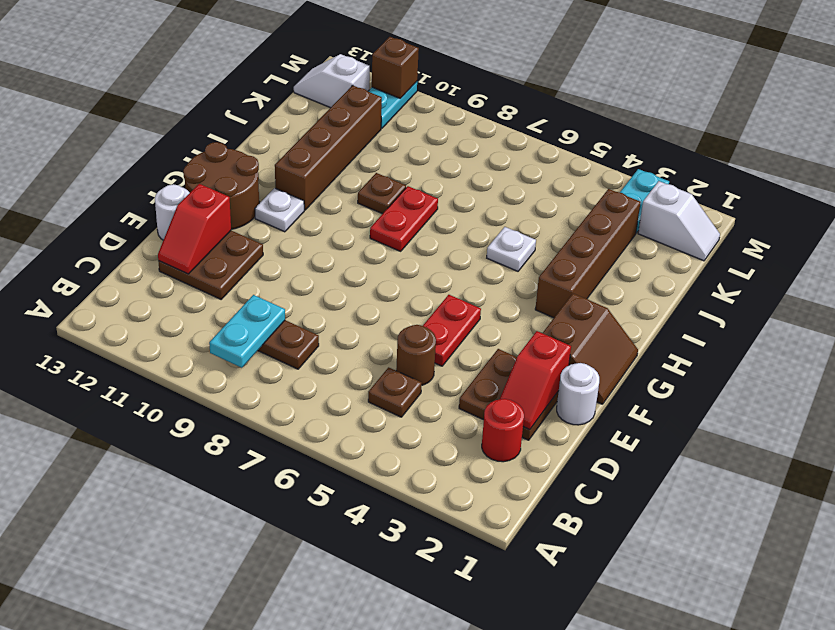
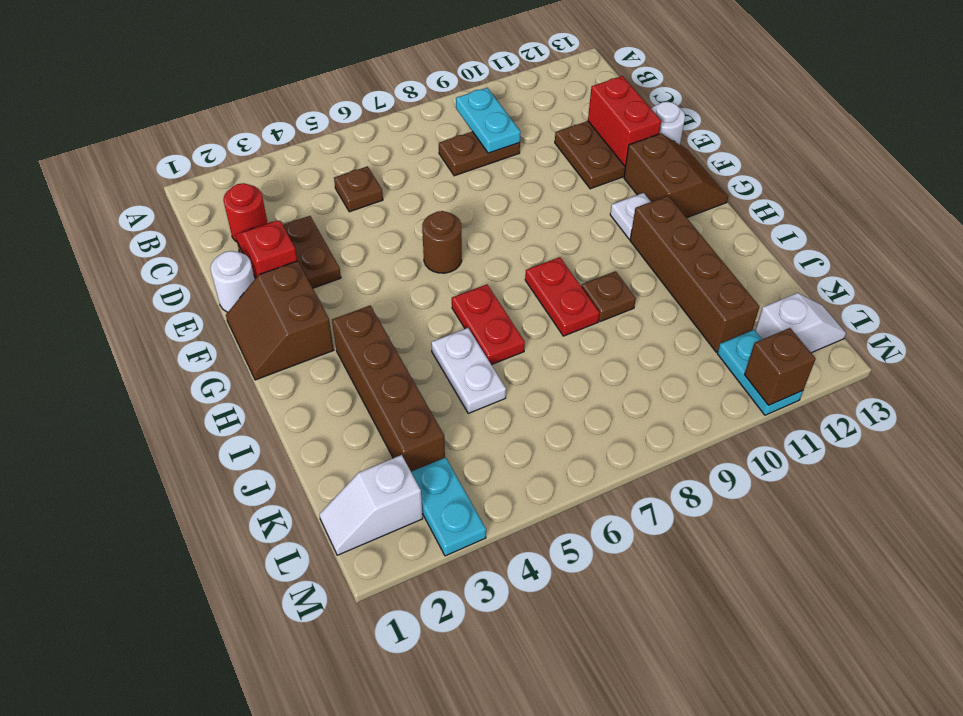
brown round brick D5 level 1 -> brown round brick F6 level 1
red slope D12:E12 level 2 top E -> red brick D12:E12 level 2
red plate E5:F5 level 1 -> red plate H6:I6 level 1
brown round brick F12:G13 level 1 -> brown slope F12:G13 level 1 top 12
white plate I5 level 1 -> white plate I5:J5 level 1

